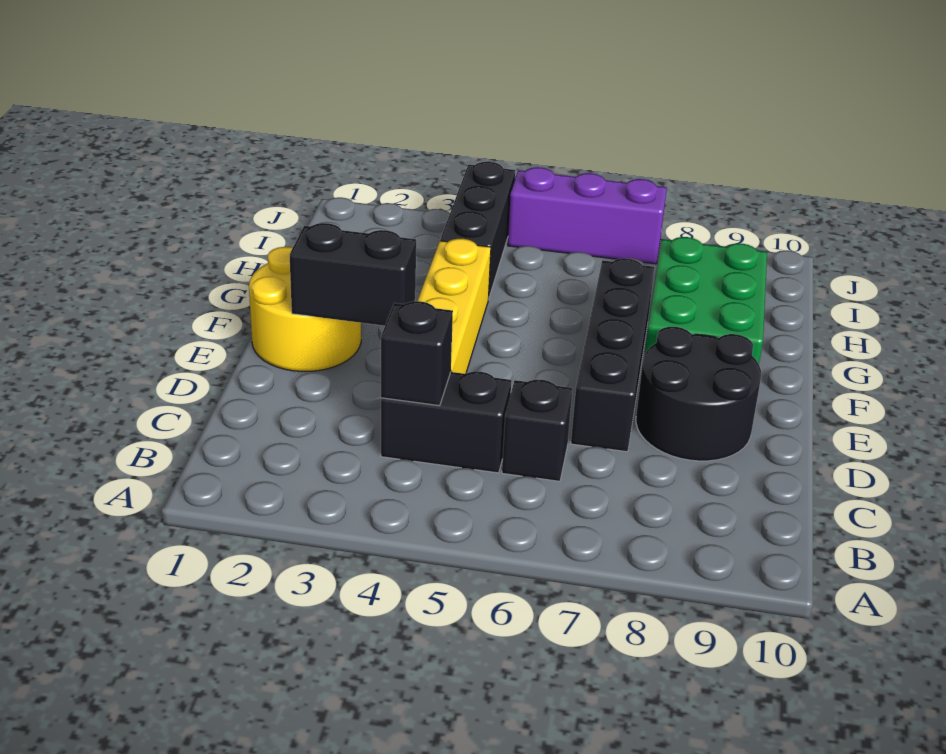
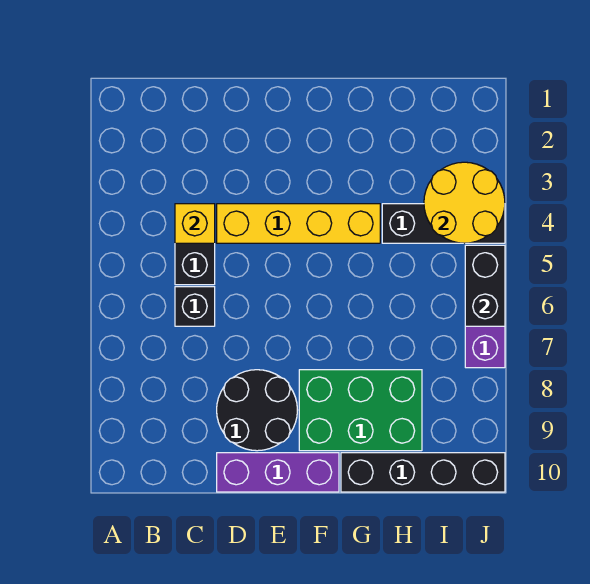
black brick C4 level 2 -> yellow brick C4 level 2
black brick D7:G7 level 1 -> black brick G10:J10 level 1
none -> purple brick D10:F10 level 1
yellow round brick E1:F2 level 1 -> yellow round brick I3:J4 level 2
black brick E2:E3 level 2 -> black brick J5:J6 level 2

